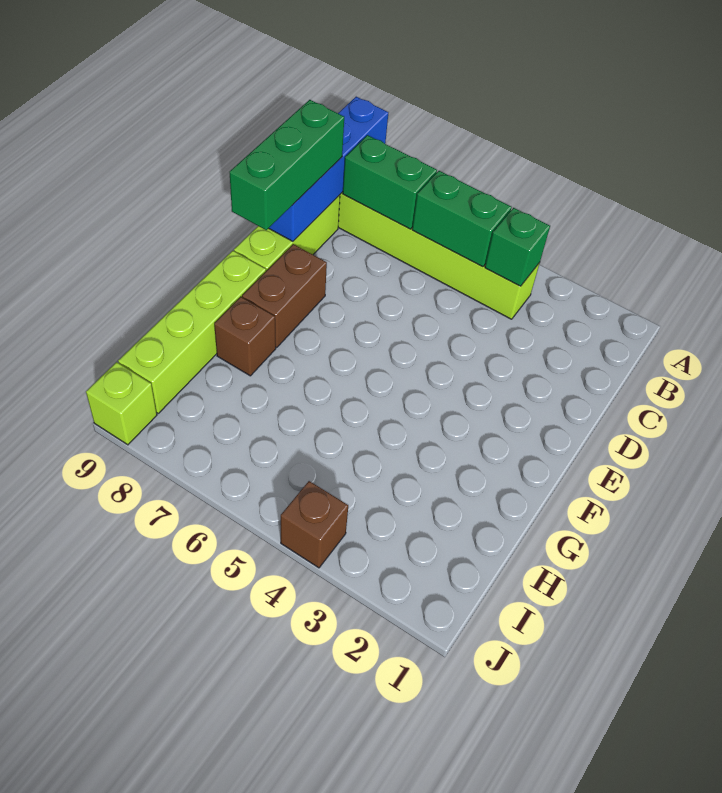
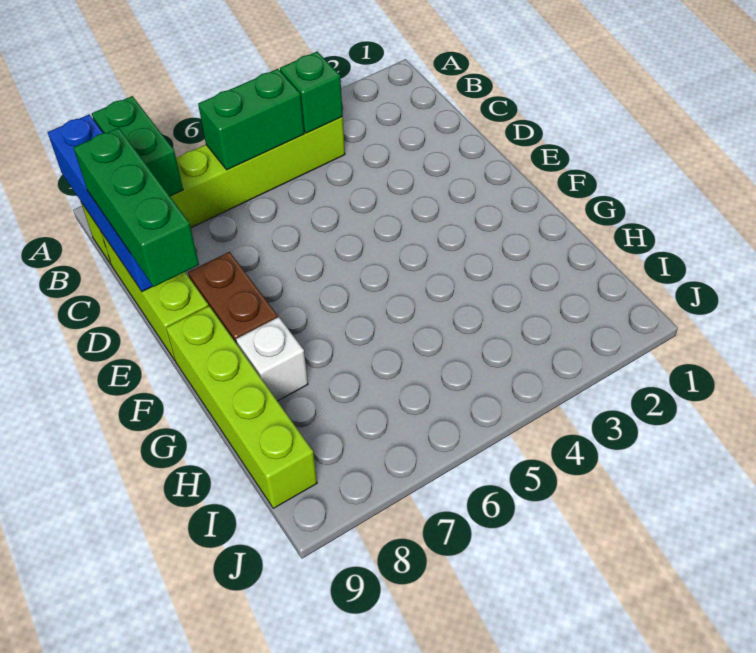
green brick B7:B8 level 2 -> green brick A8:B8 level 2
brown brick G8 level 1 -> white brick G8 level 1
brown brick J4 level 1 -> none
lime brick J9 level 1 -> none

